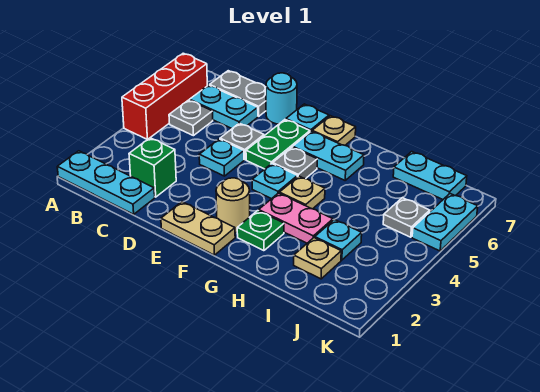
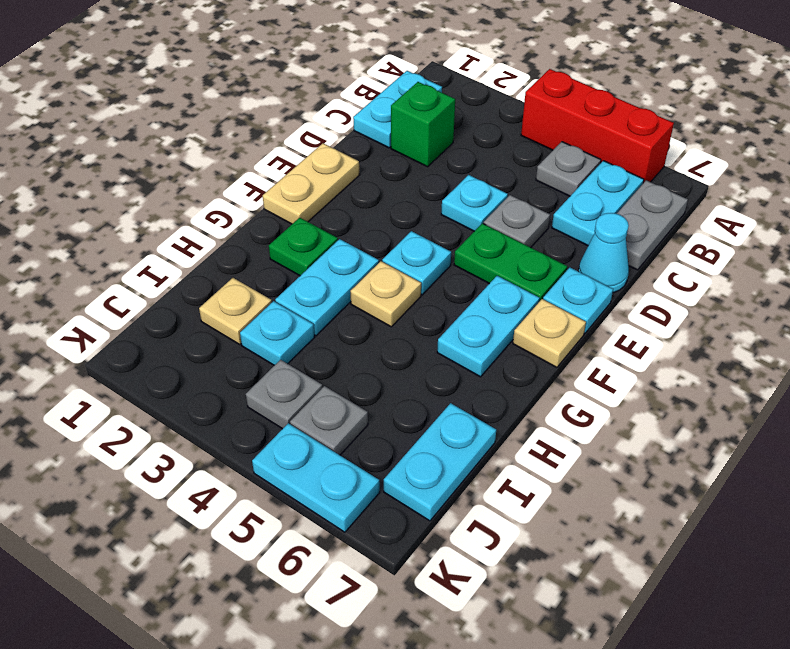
cyan plate A1:C1 level 1 -> cyan plate B1:C1 level 1
cyan round brick D7 level 1 -> cyan cone D7 level 1
tan round brick F2 level 1 -> none
grey plate F5 level 1 -> grey plate J4 level 1
pink plate G3:H3 level 1 -> cyan plate G3:H3 level 1

